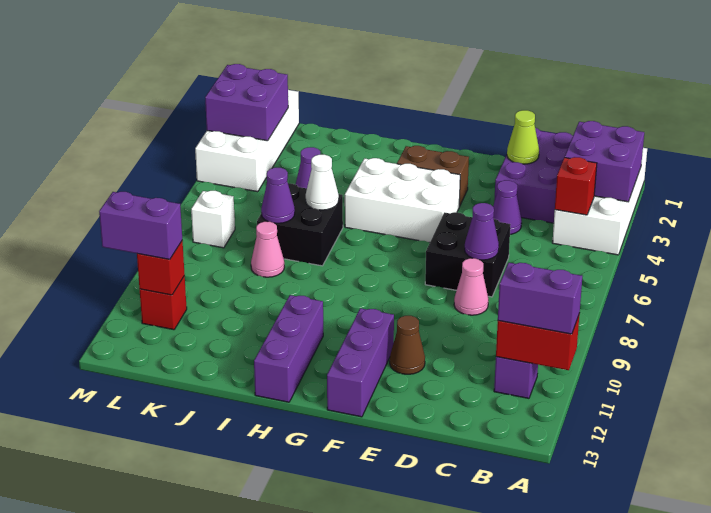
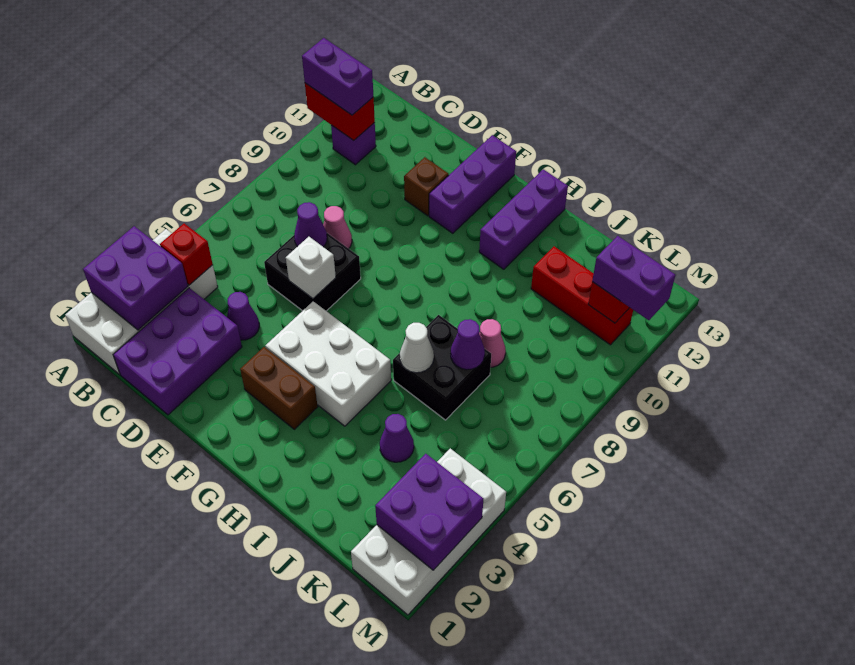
lime cone D2 level 2 -> none
brown cone E11 level 1 -> brown brick E11 level 1
white brick L7 level 1 -> white brick E6 level 2
red brick L11 level 1 -> red brick J11:L11 level 1

